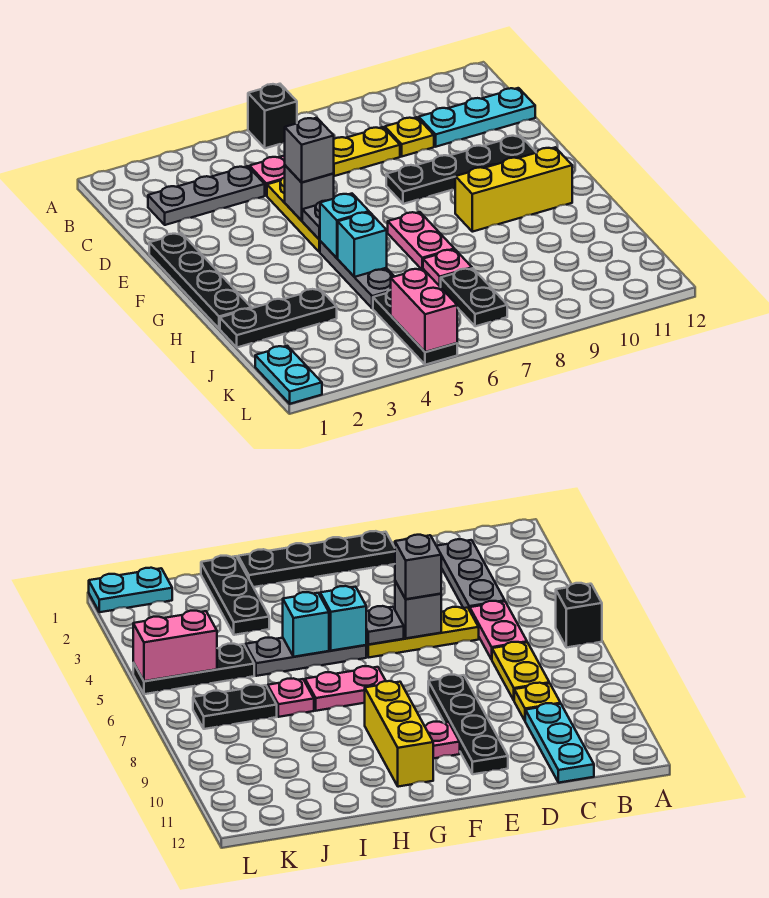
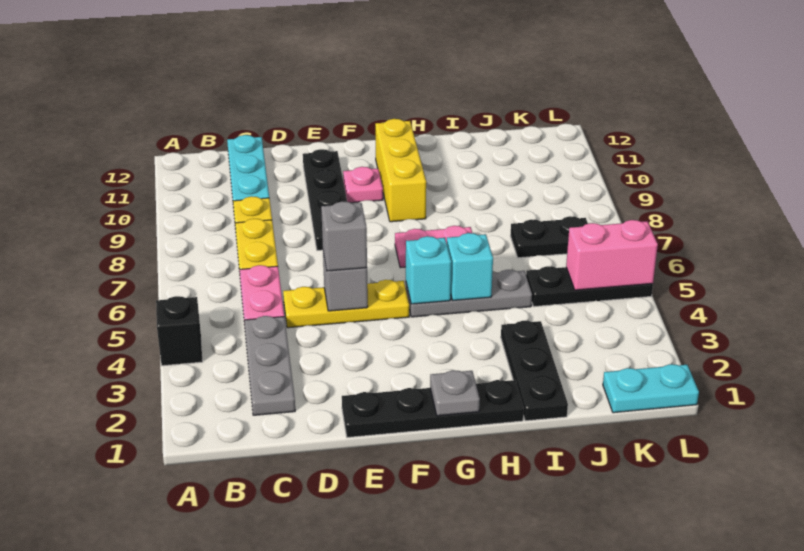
black brick A6 level 1 -> black brick A4 level 1
grey plate F5 level 2 -> grey plate G1 level 2
pink plate I7 level 1 -> none

